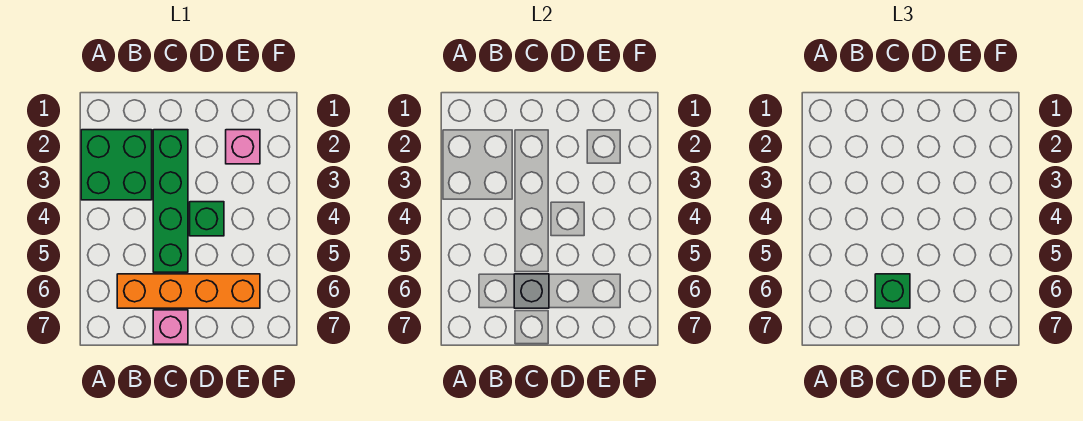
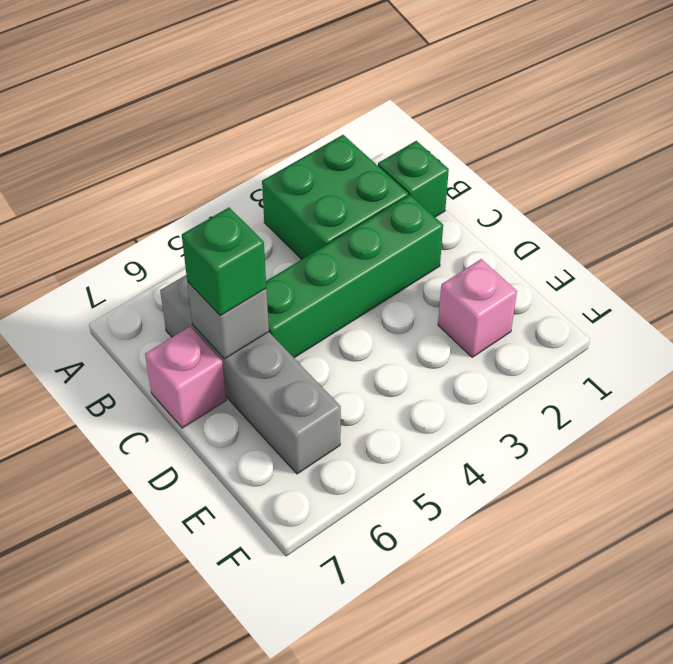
orange brick B6:E6 level 1 -> grey brick B6:E6 level 1
green brick D4 level 1 -> green brick B1 level 1

